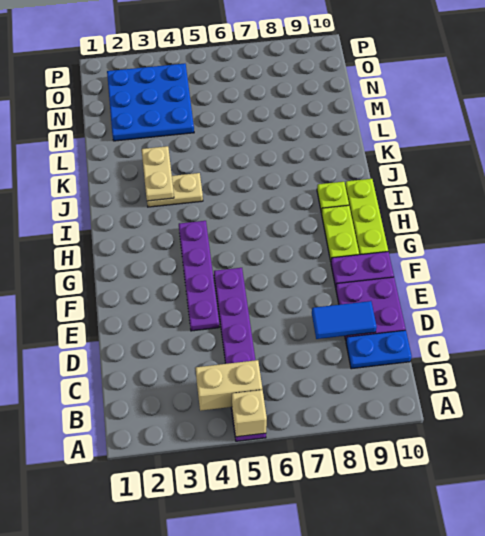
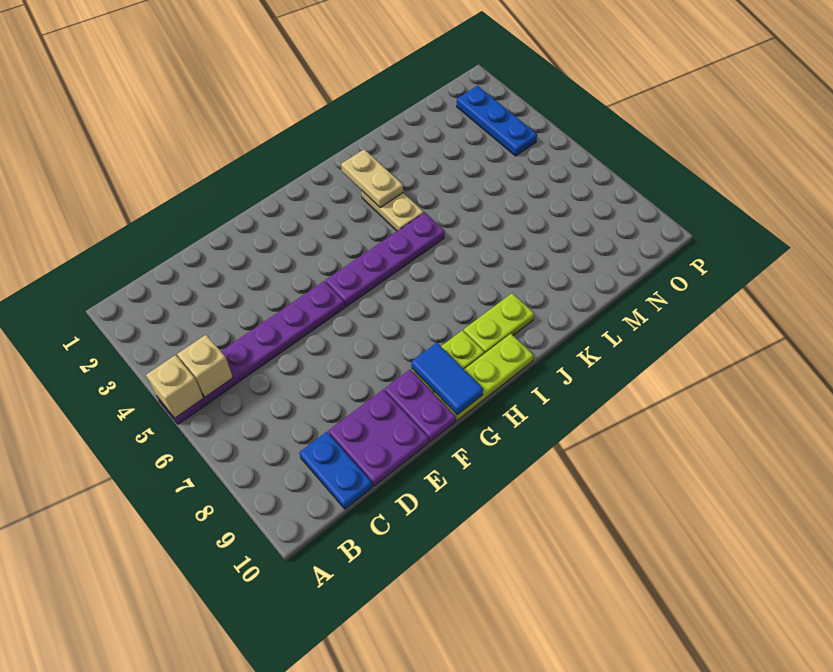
tan brick B4:B5 level 2 -> tan brick B5 level 2
blue tile D8:D9 level 2 -> blue tile G9:G10 level 2
purple plate E4:H4 level 1 -> purple plate G5:J5 level 1
lime plate I9 level 1 -> lime plate I9:J9 level 1
tan plate J3:K3 level 2 -> tan plate J2:J3 level 2
blue plate M2:O4 level 1 -> blue plate O2:O4 level 1

